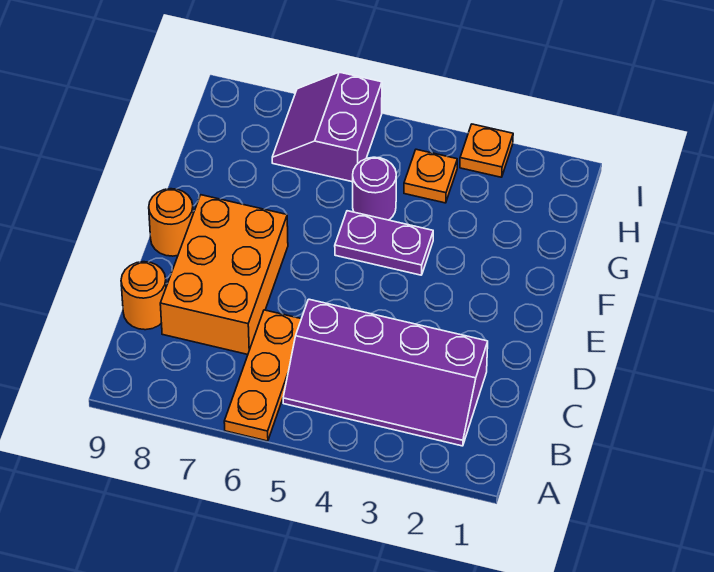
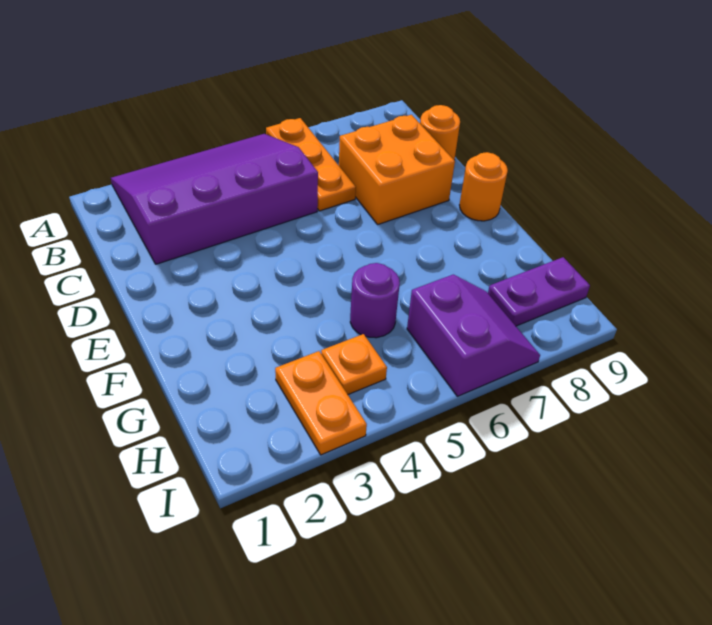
purple slope B2:C5 level 1 top C -> purple slope A2:C5 level 1 top C
orange brick C7:E8 level 1 -> orange brick C7:D8 level 1
purple plate F4:F5 level 1 -> purple plate H8:H9 level 1
orange plate I3 level 1 -> orange plate H3:I3 level 1

